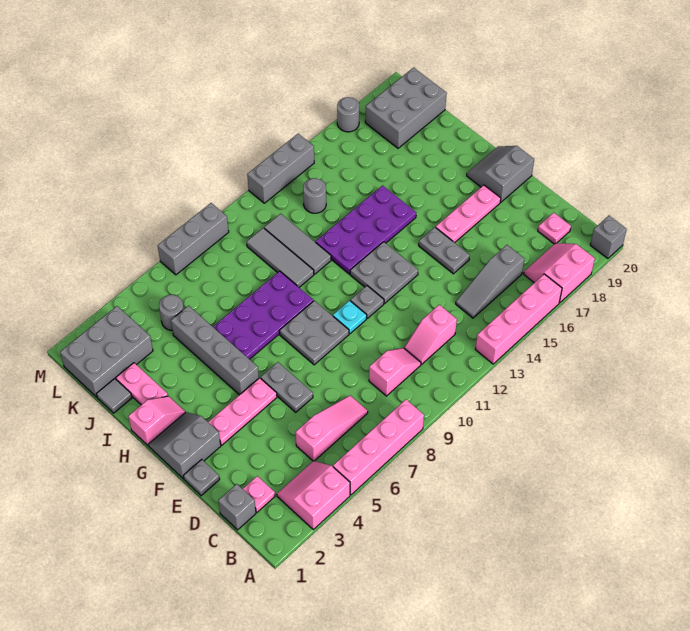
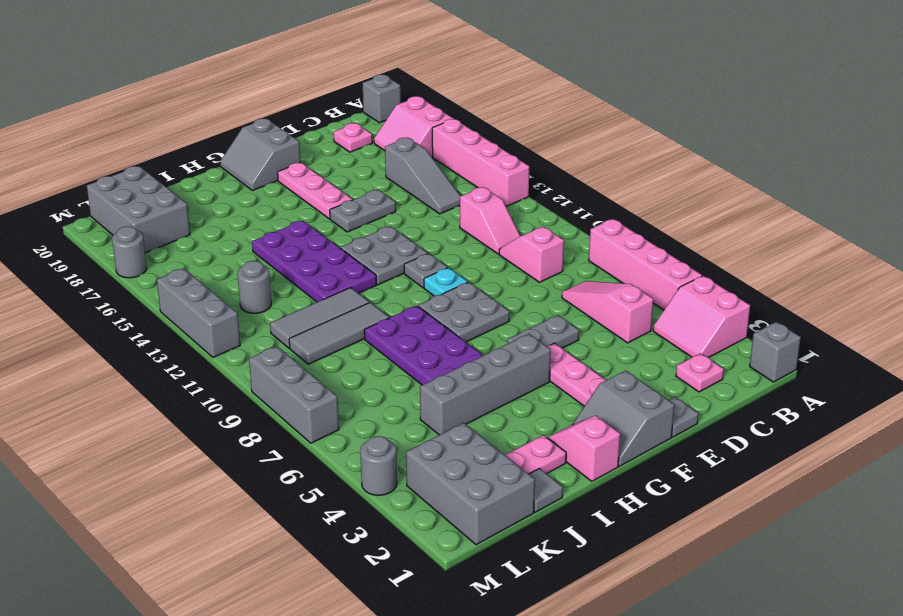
grey brick C1 level 1 -> grey brick A1 level 1
grey round brick K5 level 1 -> grey round brick M4 level 1

